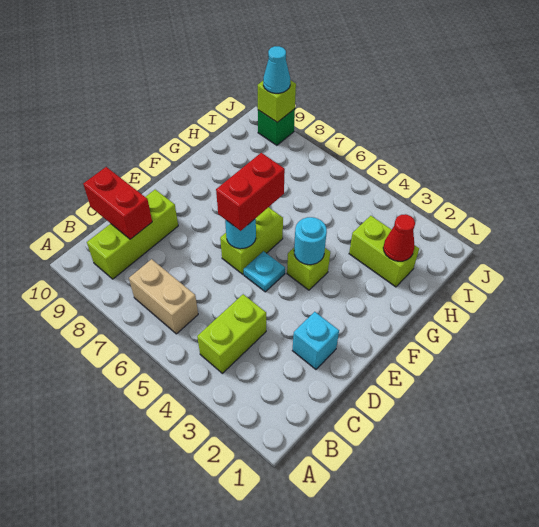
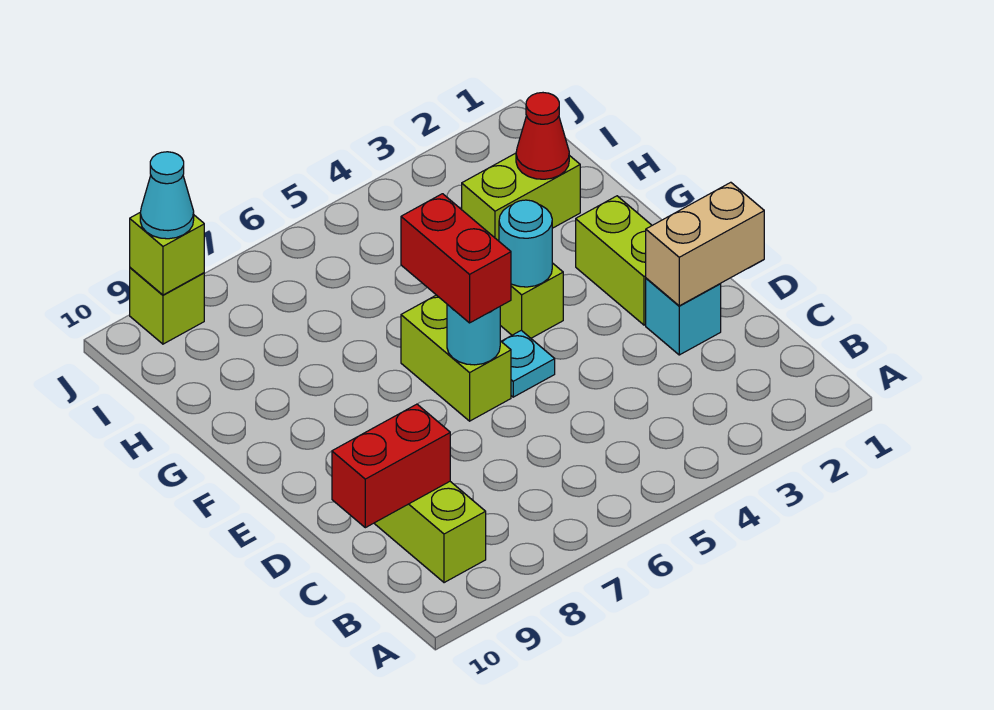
lime brick B4:C4 level 1 -> lime brick E2:F2 level 1
tan brick B6:B7 level 1 -> tan brick D1:D2 level 2
green brick J9 level 1 -> lime brick J9 level 1

